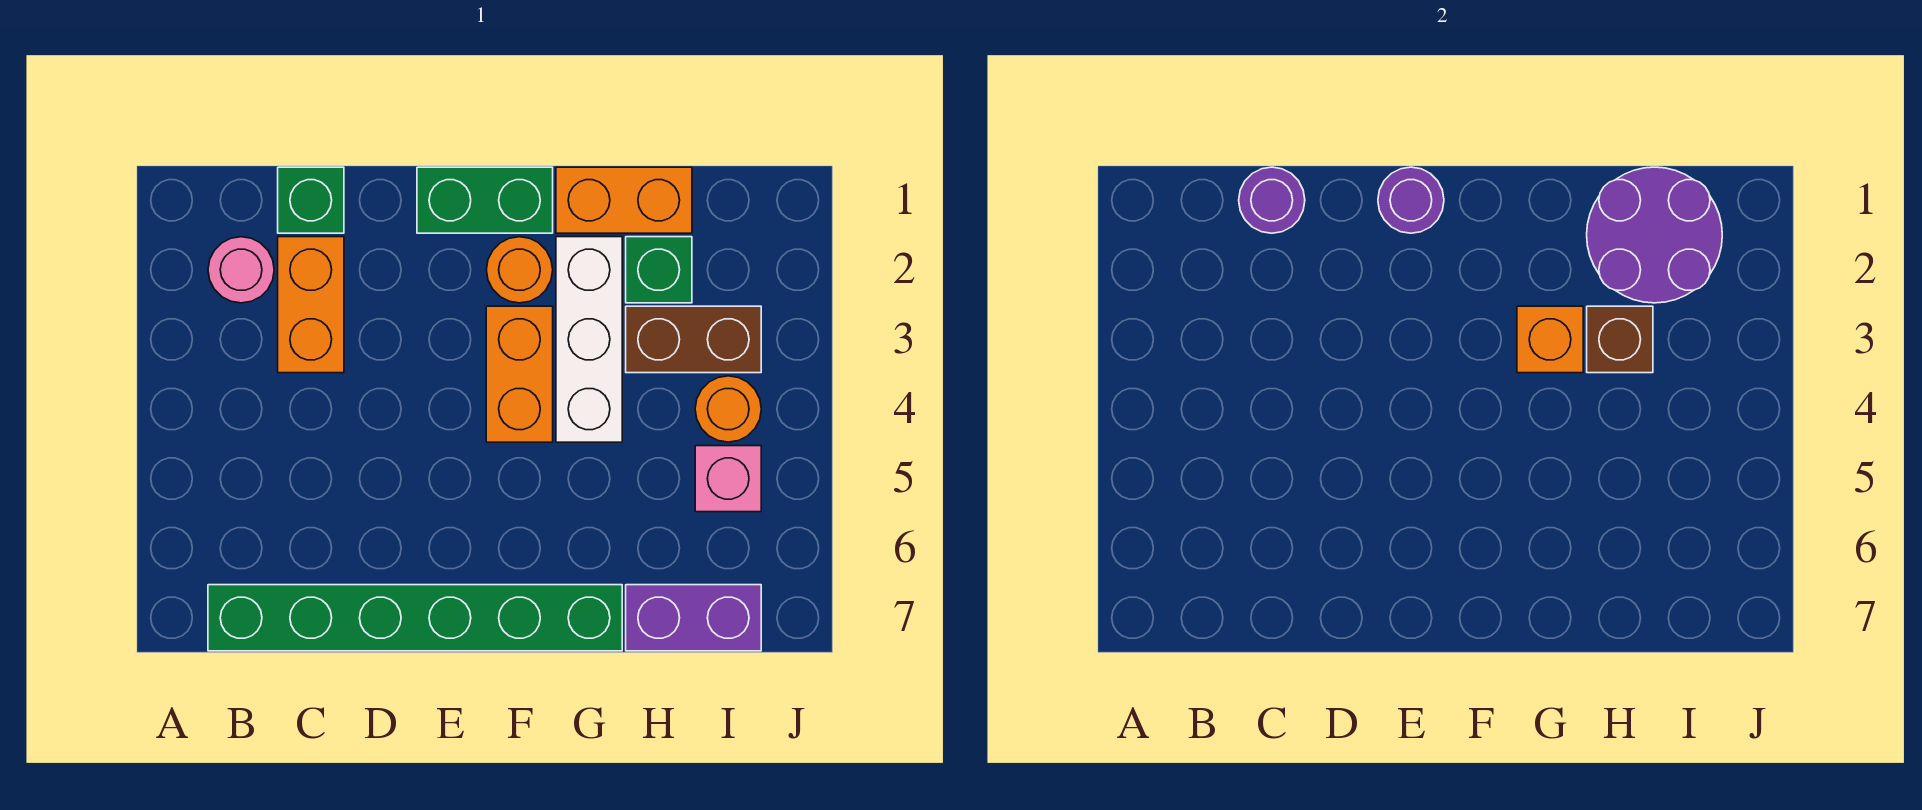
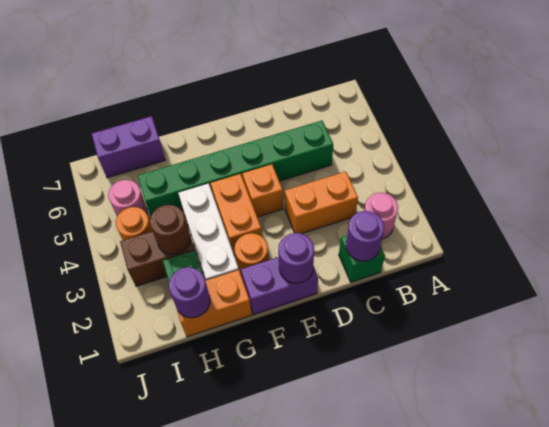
green brick B7:G7 level 1 -> green brick C5:H5 level 1
orange brick C2:C3 level 1 -> orange brick C3:D3 level 1
green brick E1:F1 level 1 -> purple brick E1:F1 level 1
orange brick G3 level 2 -> orange brick E4 level 1
purple round brick H1:I2 level 2 -> purple round brick H1 level 2
brown brick H3 level 2 -> brown round brick H3 level 2
pink brick I5 level 1 -> pink round brick I5 level 1

